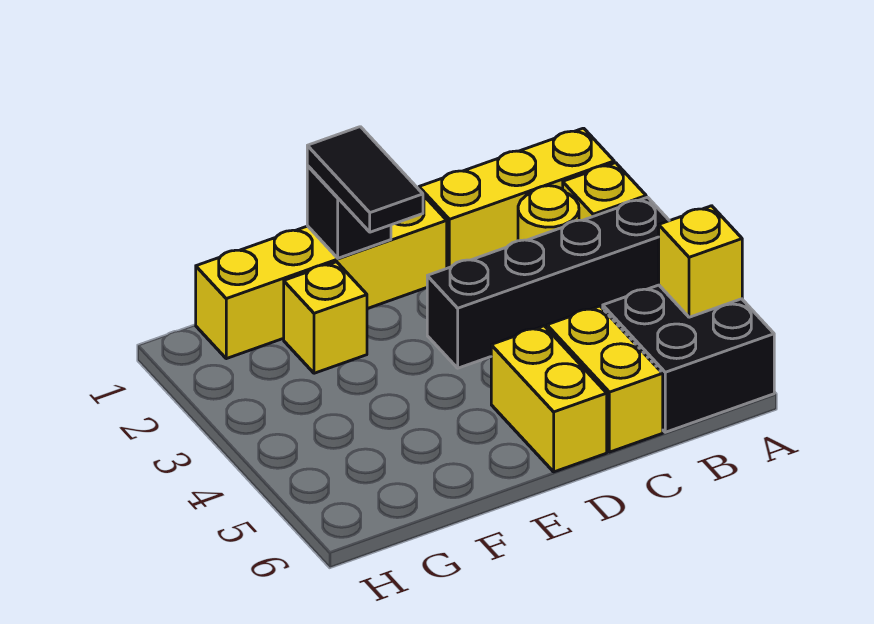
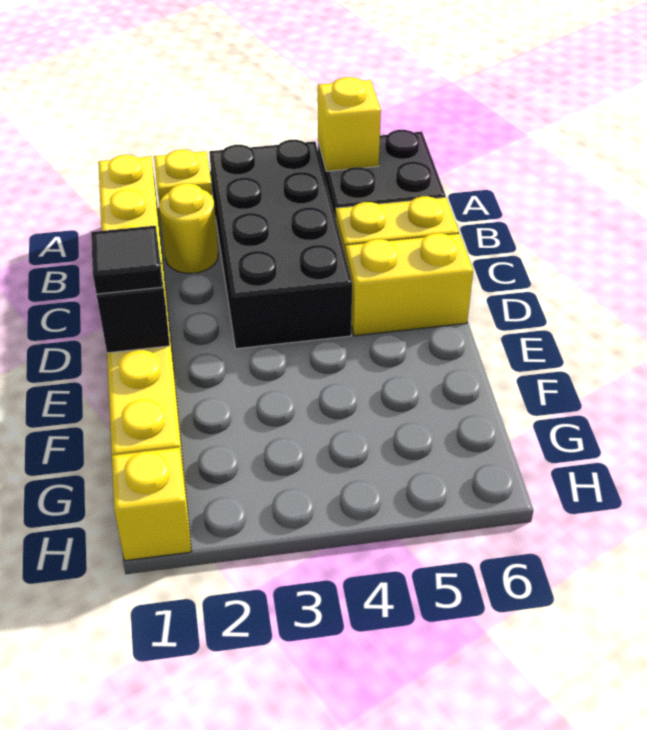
black brick A3:D3 level 1 -> black brick A3:D4 level 1
black tile E1:E2 level 3 -> black tile E1 level 3
yellow brick F2 level 1 -> yellow brick H1 level 1

